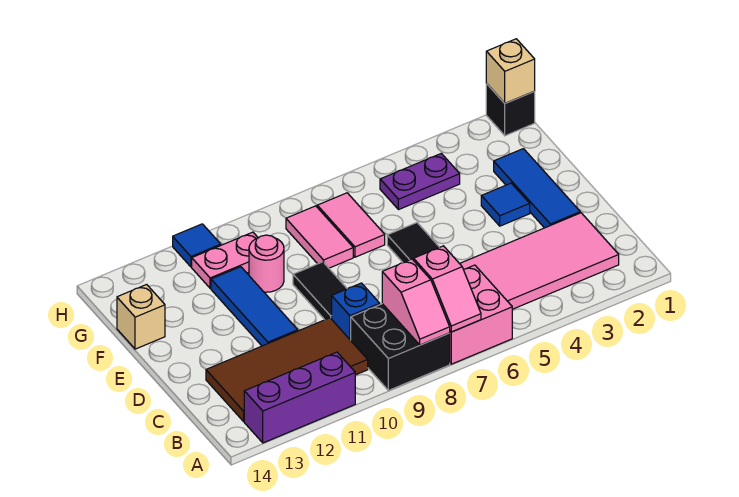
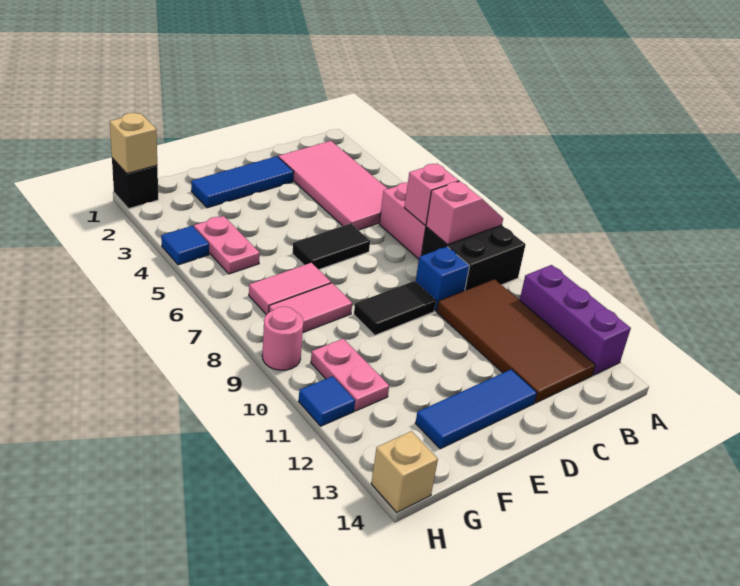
blue tile D11:F11 level 1 -> blue tile D13:F13 level 1
blue tile E3 level 1 -> blue tile H4 level 1
pink round brick F10 level 1 -> pink round brick H9 level 1
tan brick F14 level 1 -> tan brick H14 level 1
purple plate G4:G5 level 1 -> pink plate G4:G5 level 1

